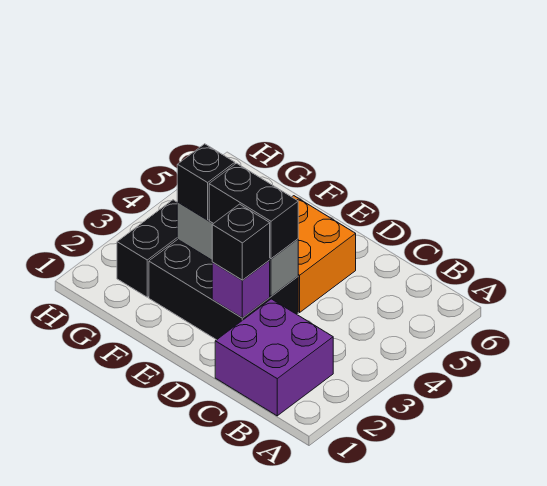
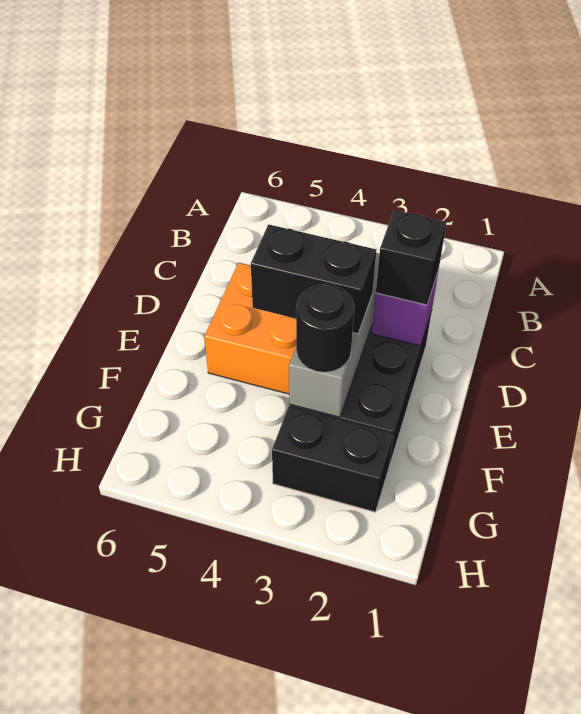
purple brick B1:C2 level 1 -> none
black brick D3:E3 level 3 -> black brick E3:E4 level 3
black brick F3 level 3 -> black round brick F3 level 3

